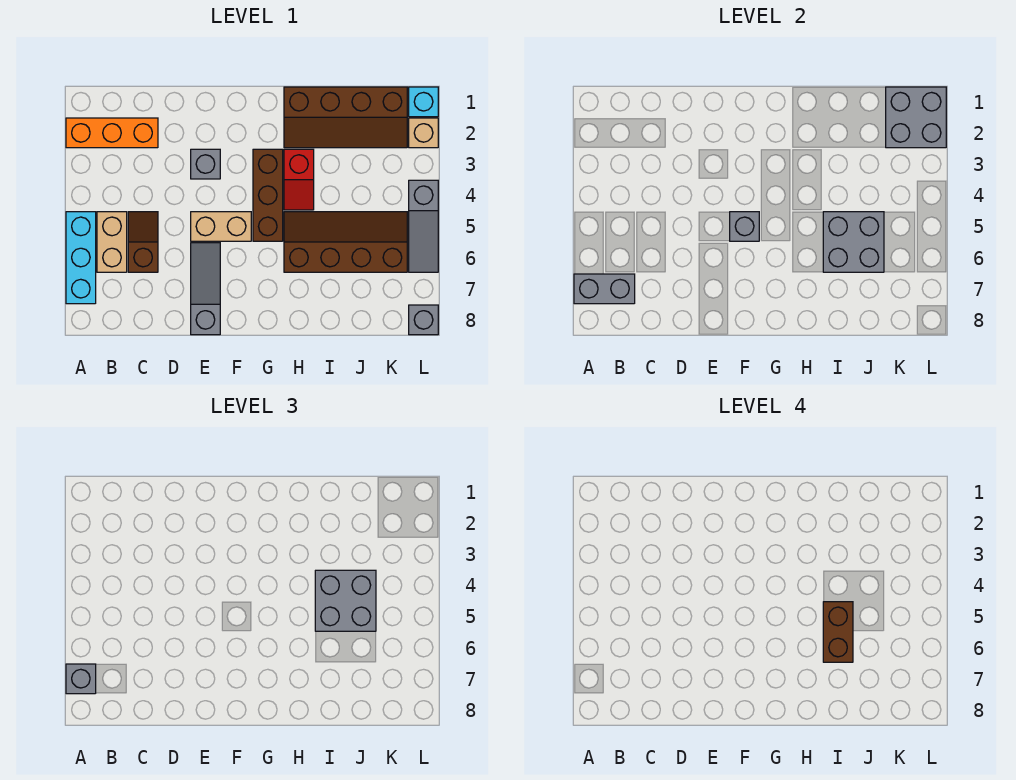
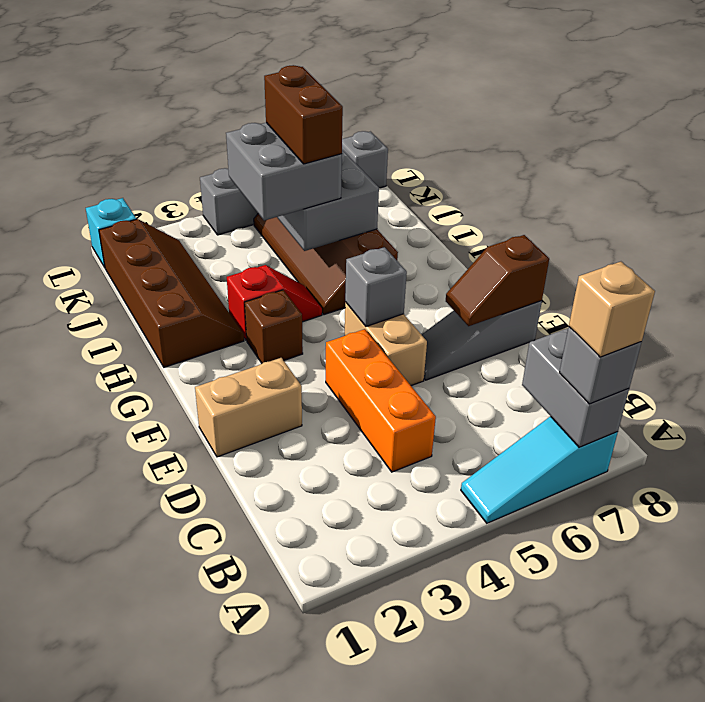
orange brick A2:C2 level 1 -> orange brick C4:E4 level 1
cyan brick A5:A7 level 1 -> cyan slope A5:A7 level 1 top 7
tan brick B5:B6 level 1 -> tan brick E1:E2 level 1
brown slope C5:C6 level 1 top 6 -> brown slope E7:E8 level 2 top 8
grey brick E3 level 1 -> none
brown brick G3:G5 level 1 -> brown brick G3 level 1
brown brick I5:I6 level 4 -> brown brick I5:J5 level 4
grey brick K1:L2 level 2 -> none
tan brick L2 level 1 -> tan brick A7 level 4

